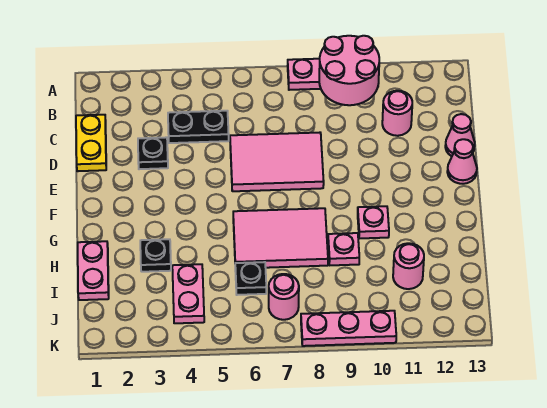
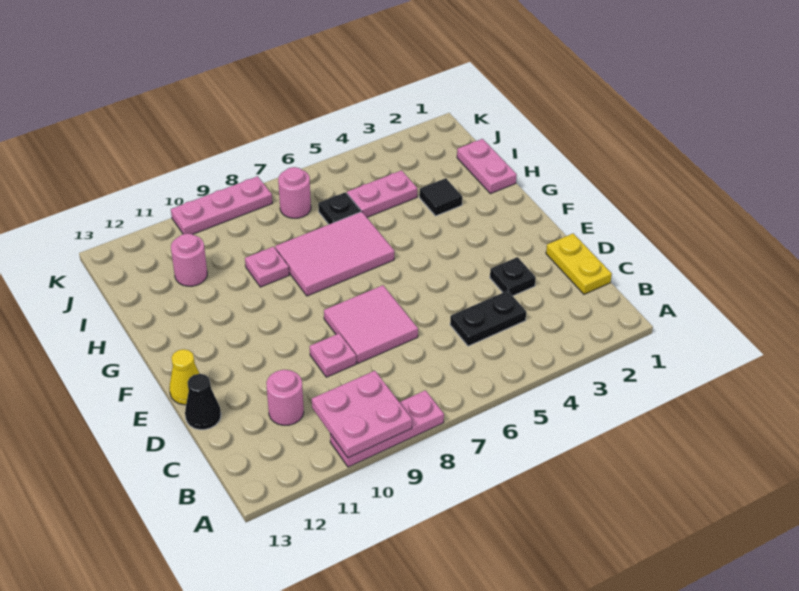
pink round brick A9:B10 level 2 -> pink plate A9:B10 level 2
pink tile D6:E8 level 1 -> pink tile D7:E8 level 1
pink cone D13 level 1 -> black cone D13 level 1
pink cone E13 level 1 -> yellow cone E13 level 1
pink plate G10 level 1 -> pink plate D9 level 1
black plate H3 level 1 -> black tile H3 level 1
pink plate I4:J4 level 1 -> pink plate I4:I5 level 1

